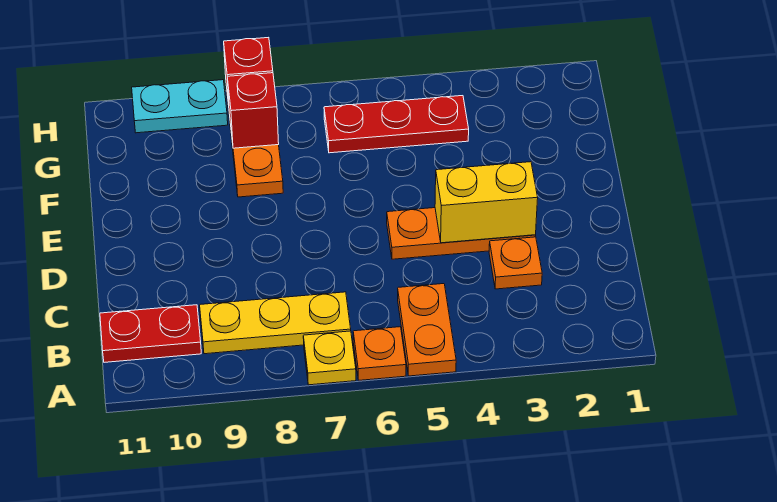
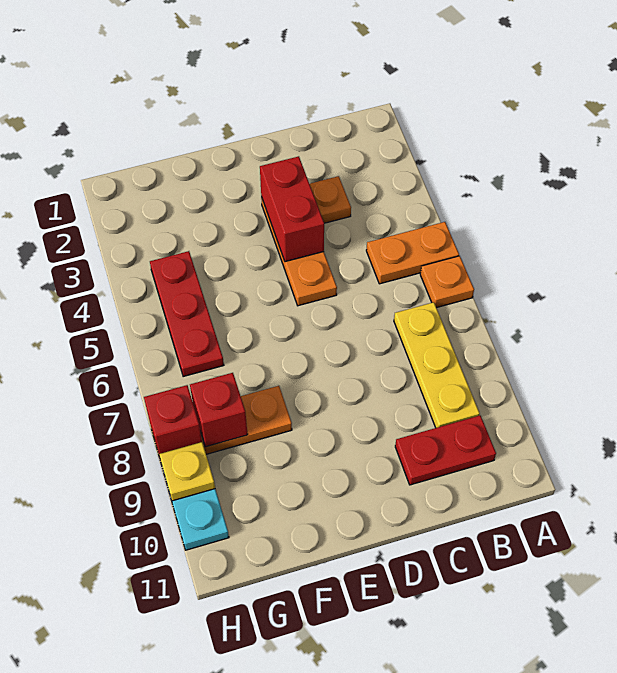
yellow plate A7 level 1 -> yellow plate H9 level 2
red plate B10:B11 level 1 -> red plate B10:C10 level 1
yellow brick D3:D4 level 2 -> red brick D3:D4 level 2

